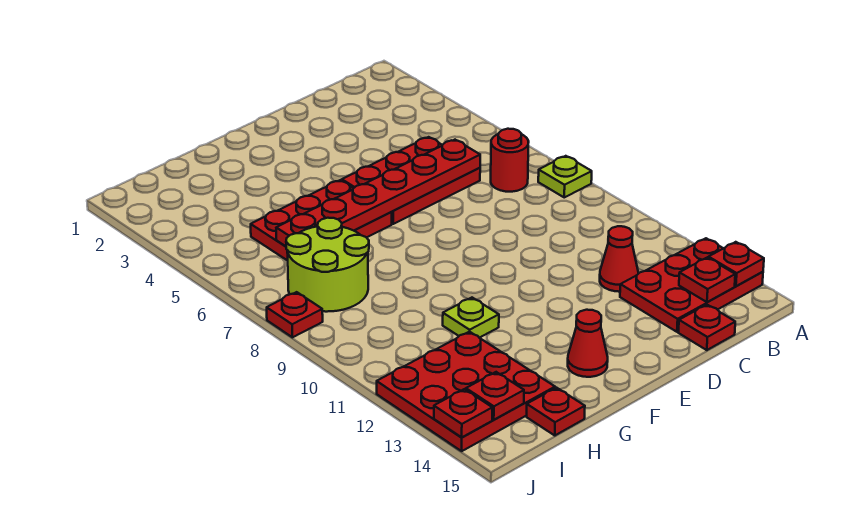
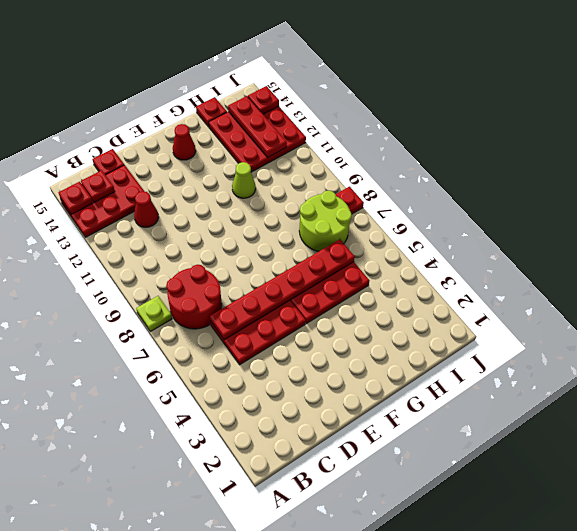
red round brick B7 level 1 -> red round brick B7:C8 level 1
lime plate G11 level 1 -> lime cone G11 level 1
red plate I14 level 2 -> red plate I12:I14 level 2

